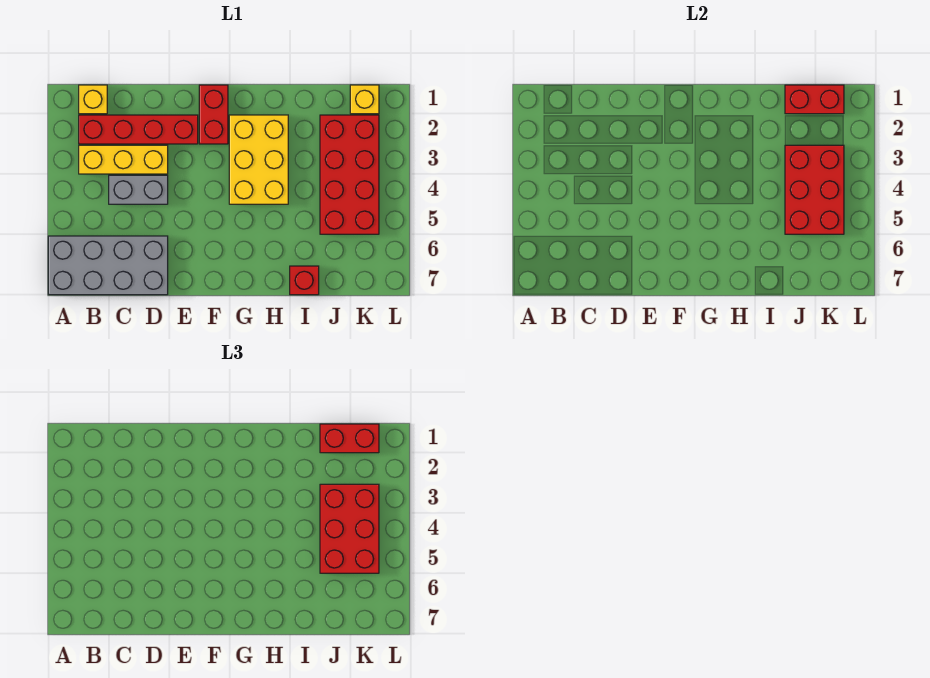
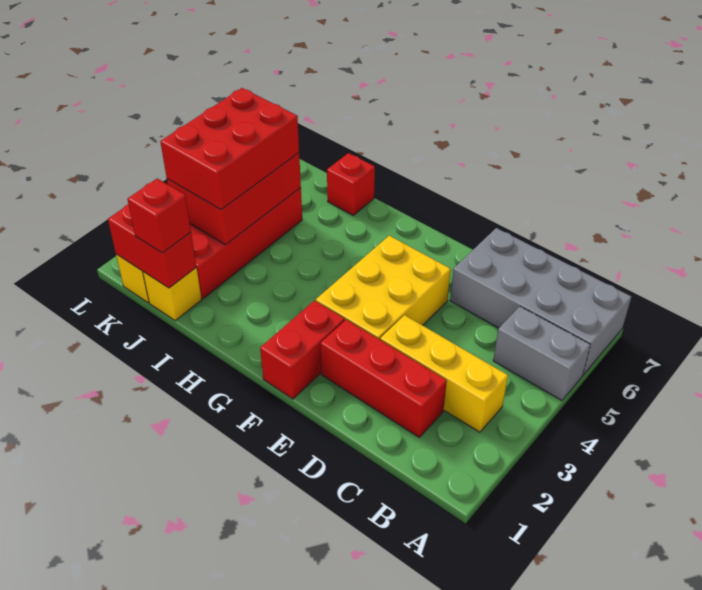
yellow brick B1 level 1 -> yellow brick J1 level 1
red brick B2:E2 level 1 -> red brick C2:E2 level 1
grey brick C4:D4 level 1 -> grey brick A5:B5 level 1
yellow brick G2:H4 level 1 -> yellow brick E3:F5 level 1
red brick J1:K1 level 3 -> red brick J1 level 3

